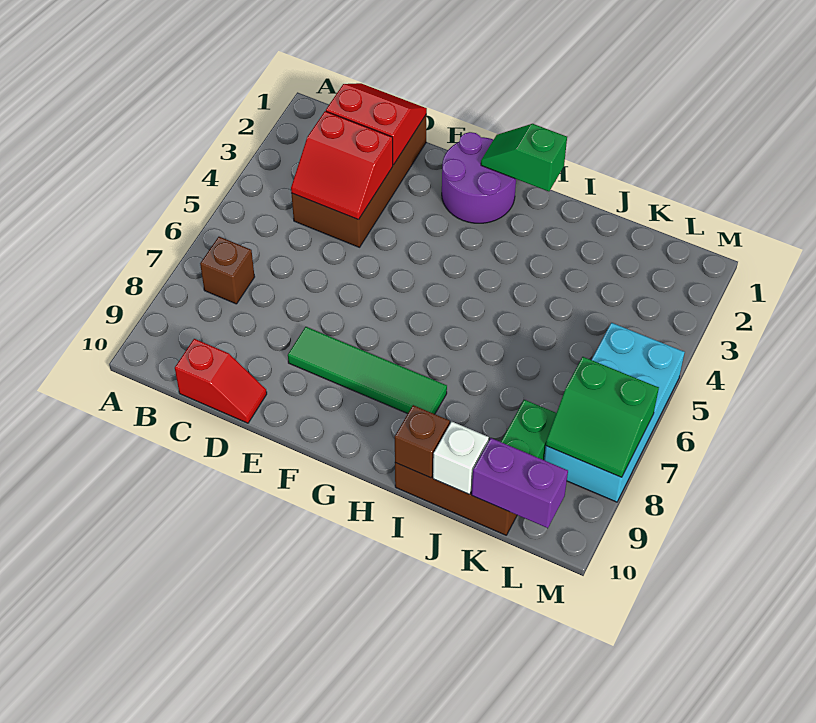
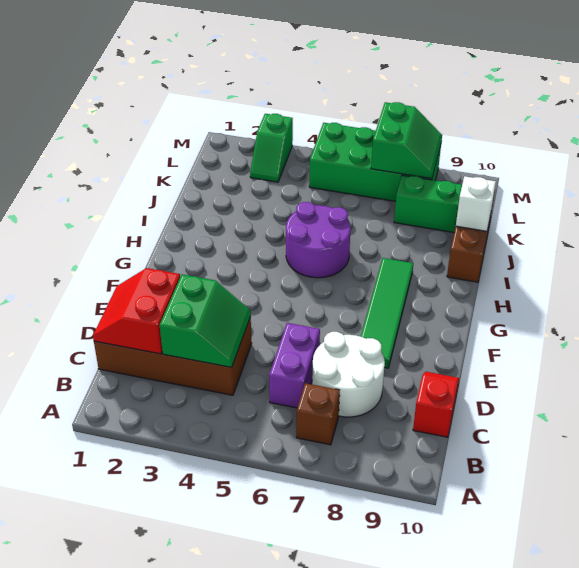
red slope C3:D4 level 2 top 3 -> green slope C3:D4 level 2 top 3
none -> white round brick C7:D8 level 1
purple round brick F1:G2 level 1 -> purple round brick H5:I6 level 1
green slope G1:H1 level 2 top H -> green slope L3:M3 level 1 top M
brown brick I10 level 2 -> none
purple brick K10:L10 level 2 -> purple brick C6:D6 level 1
cyan brick L5:M8 level 1 -> green brick L5:M8 level 1

